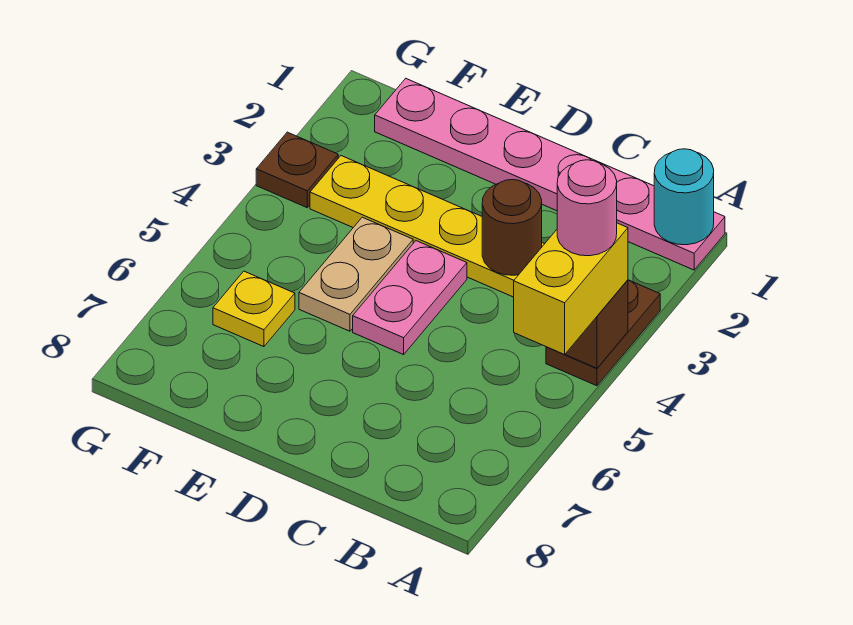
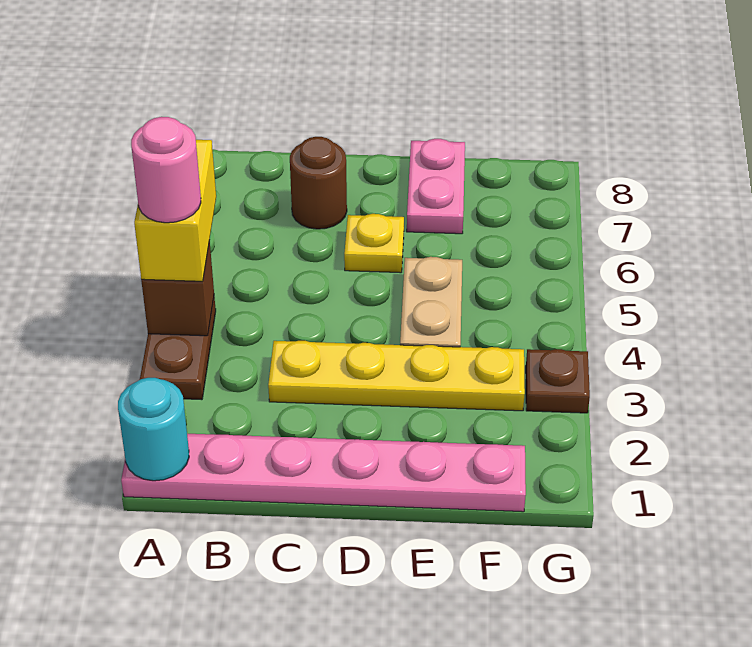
brown round brick C3 level 2 -> brown round brick C7 level 1
pink plate D4:D5 level 1 -> pink plate E7:E8 level 1
yellow plate F6 level 1 -> yellow plate D6 level 1

